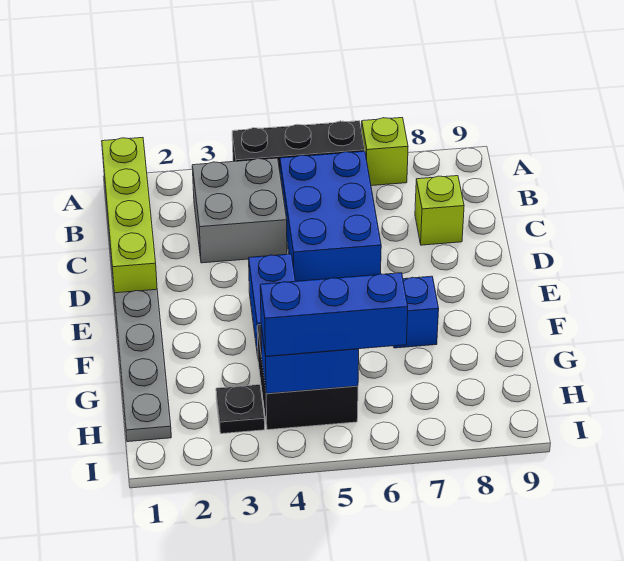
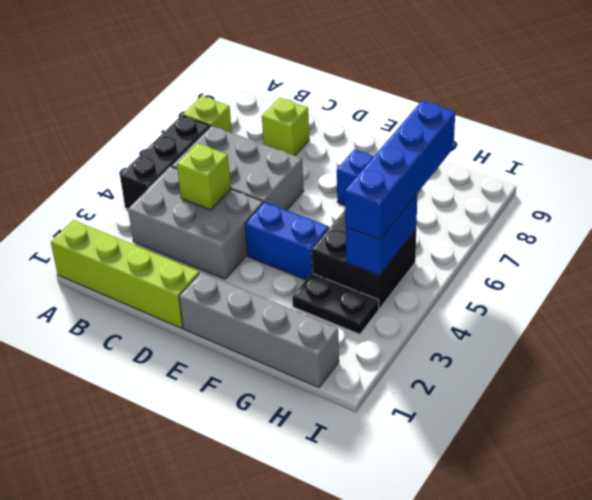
grey brick B3:C4 level 1 -> grey brick B3:D4 level 1
blue brick B5:D6 level 1 -> grey brick B5:D6 level 1
none -> lime brick C4 level 2
grey plate E1:H1 level 1 -> grey brick E1:H1 level 1
black plate H3 level 1 -> black plate G3:H3 level 1
blue brick H4:H6 level 3 -> blue brick H4:H7 level 3

